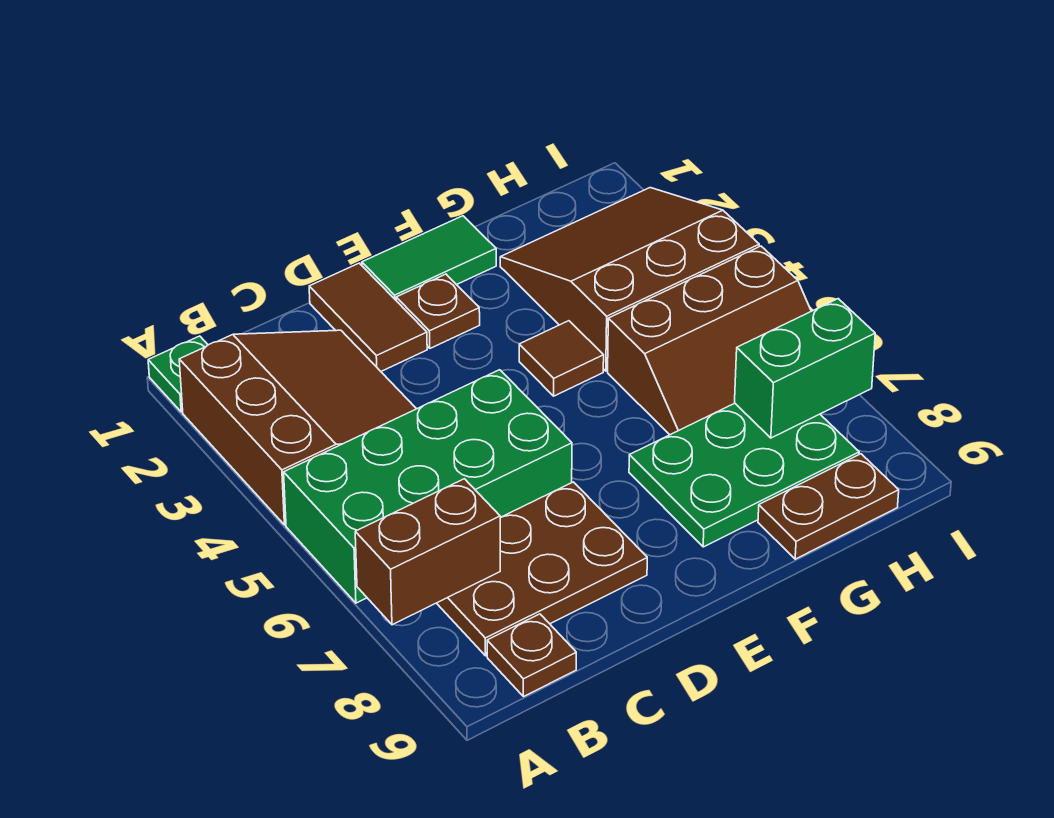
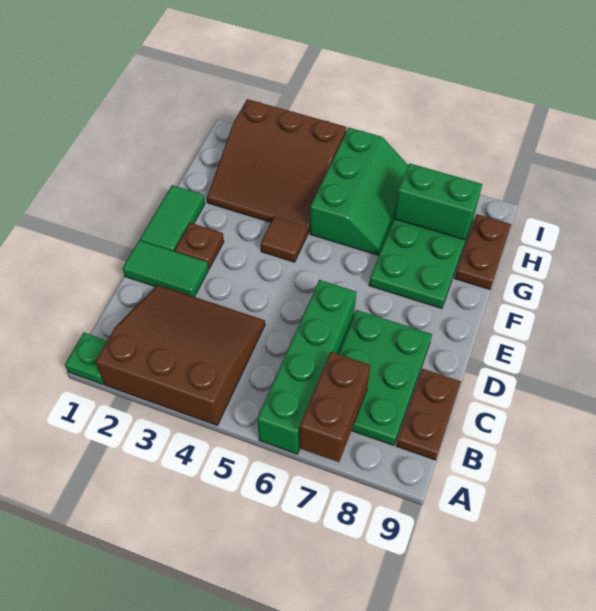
green brick A5:D6 level 1 -> green brick A6:D6 level 1
brown plate B7:D8 level 1 -> green plate B7:D8 level 1
brown plate B9 level 1 -> brown plate B9:C9 level 1
brown tile D1:D2 level 1 -> green tile D1:D2 level 1
brown slope G2:I4 level 1 top 4 -> brown slope G2:I4 level 1 top I
brown slope G5:I6 level 1 top 5 -> green slope G5:I6 level 1 top 5
green brick H7:I7 level 2 -> green brick H7:H8 level 2

